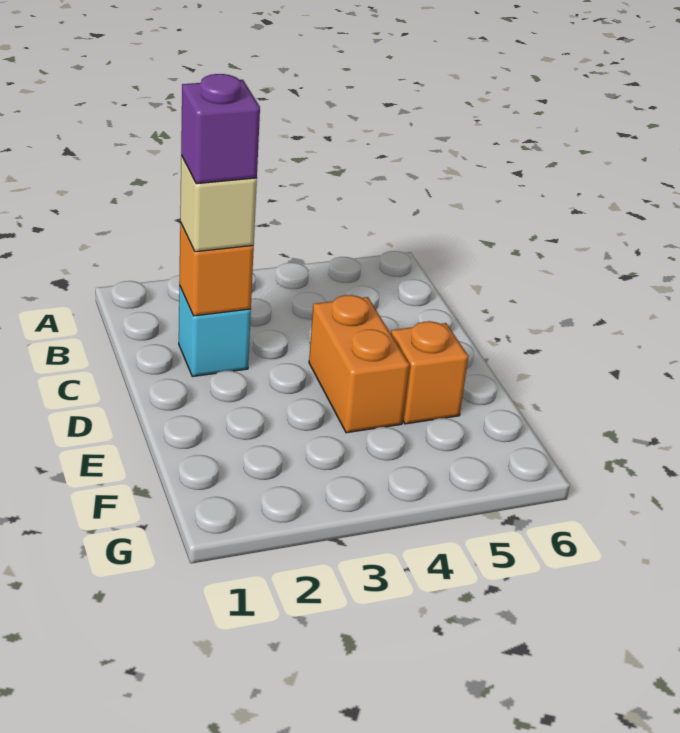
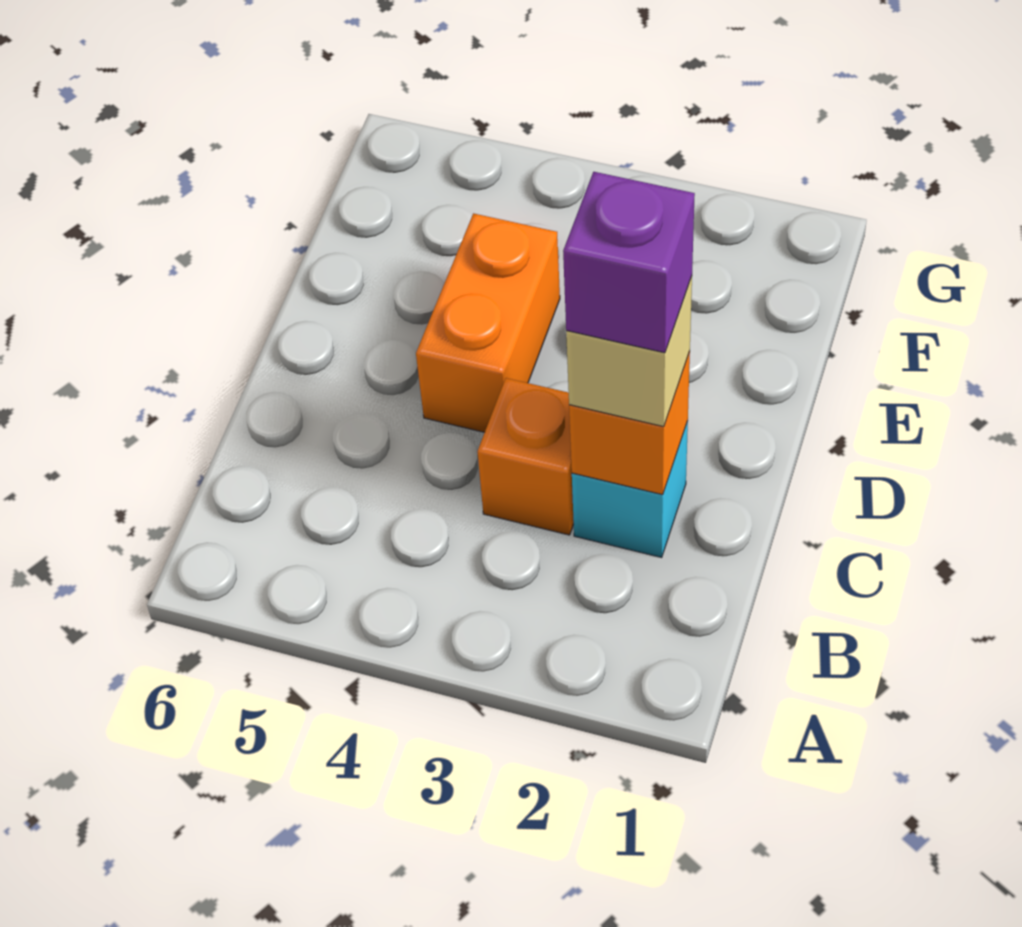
orange brick E5 level 1 -> orange brick C3 level 1

